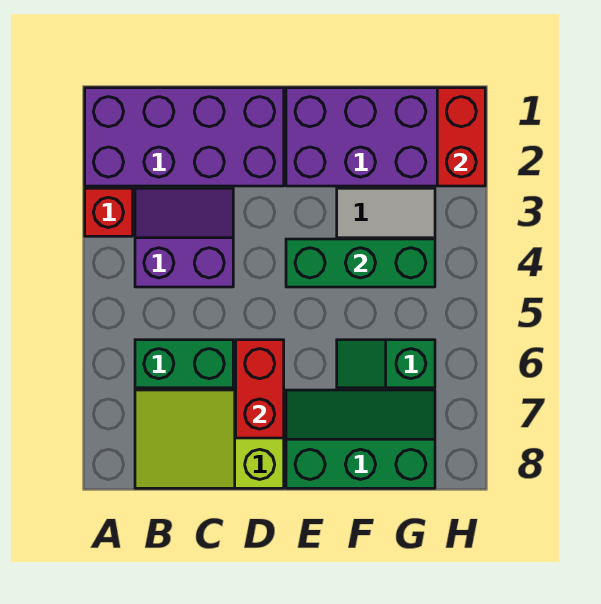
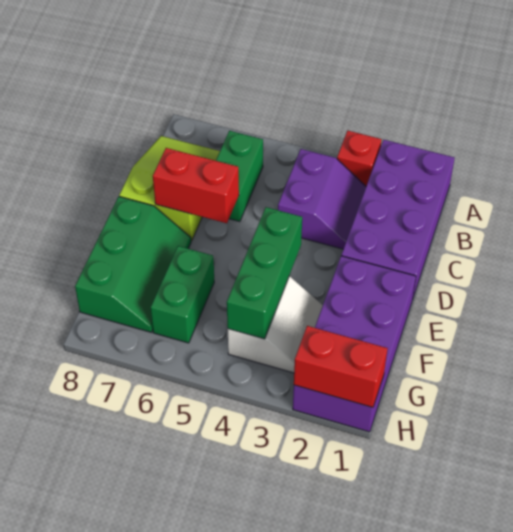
green slope F6:G6 level 1 top G -> green brick F6:G6 level 1

